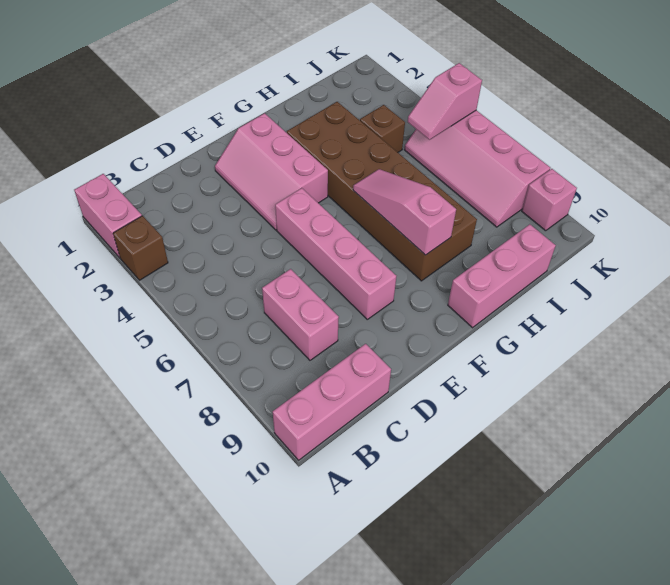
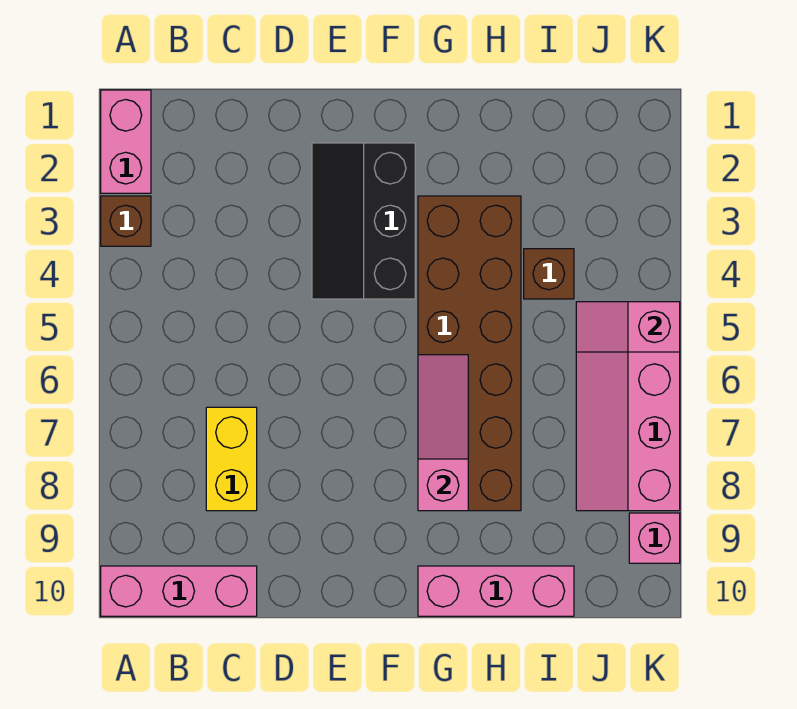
pink brick C7:C8 level 1 -> yellow brick C7:C8 level 1
pink slope E2:F4 level 1 top F -> black slope E2:F4 level 1 top F
pink brick E5:E8 level 1 -> none

